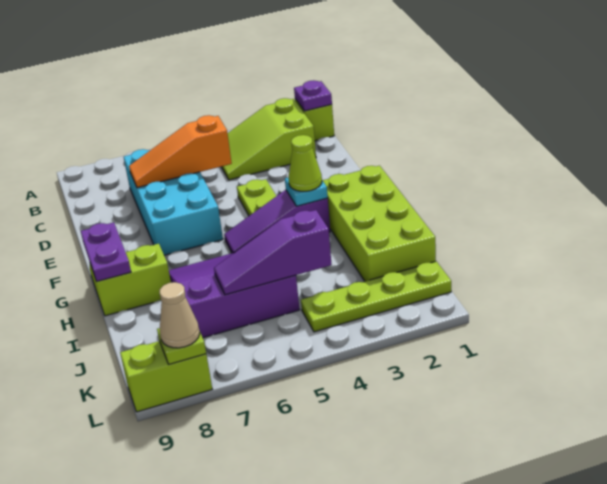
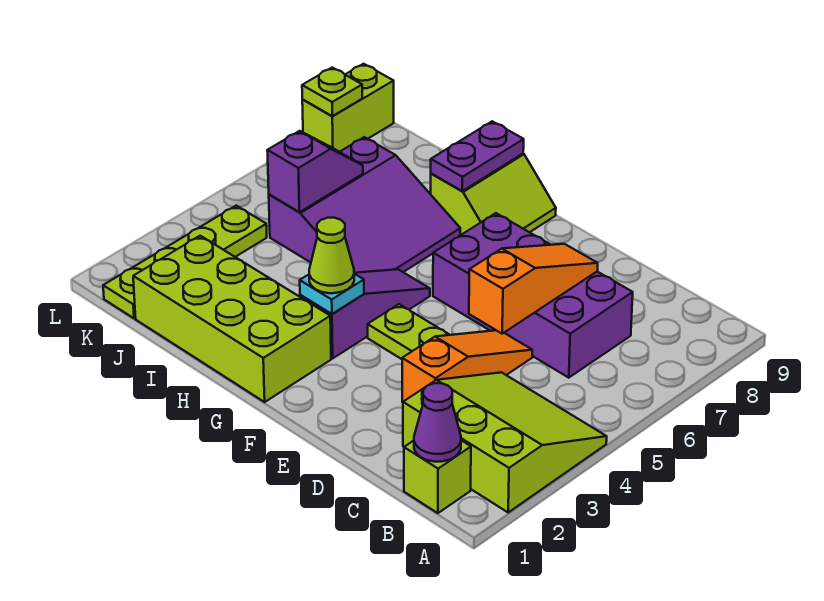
purple plate B1 level 2 -> purple cone B1 level 2
lime slope B2:C4 level 1 top 2 -> lime slope A2:C4 level 1 top 2
cyan brick C6:F7 level 1 -> purple brick C6:F7 level 1
none -> orange slope D3:D5 level 1 top 3
purple plate G9:H9 level 2 -> purple plate H8:H9 level 2
purple slope J4:J6 level 2 top 4 -> purple slope J5:J6 level 2 top 5
tan cone L8 level 3 -> none

